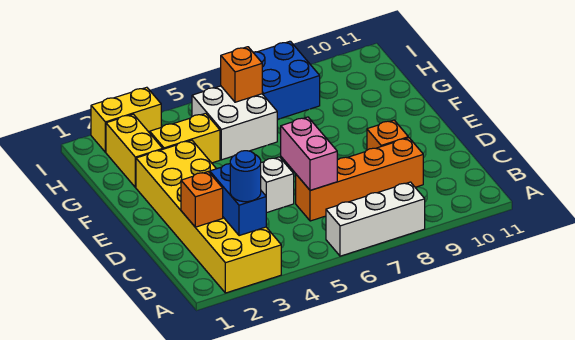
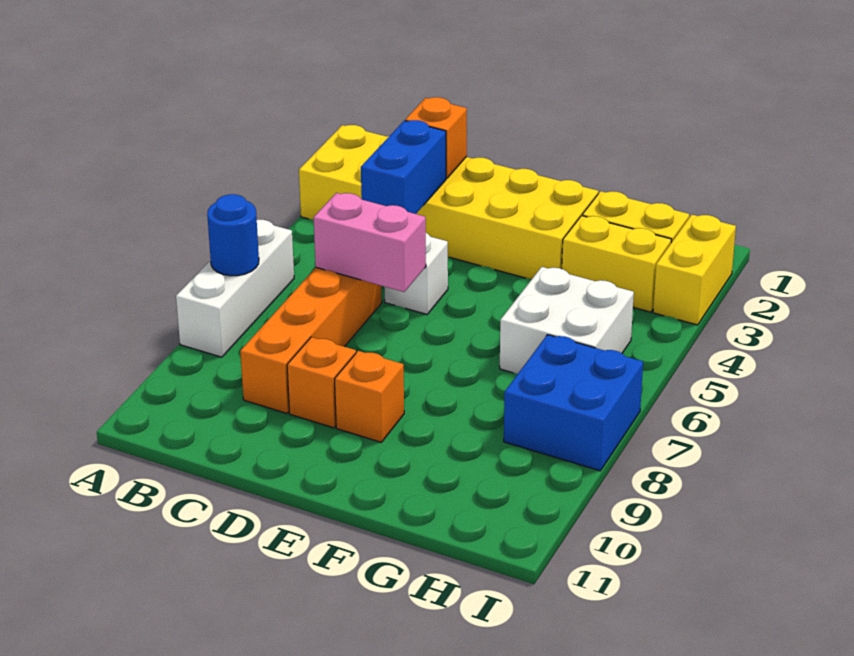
blue brick B3:C3 level 2 -> blue brick C3:C4 level 2
blue round brick B3 level 3 -> blue round brick A7 level 2
yellow brick G3:G4 level 1 -> yellow brick G3:H3 level 1
orange brick H6 level 2 -> orange brick E9 level 1

